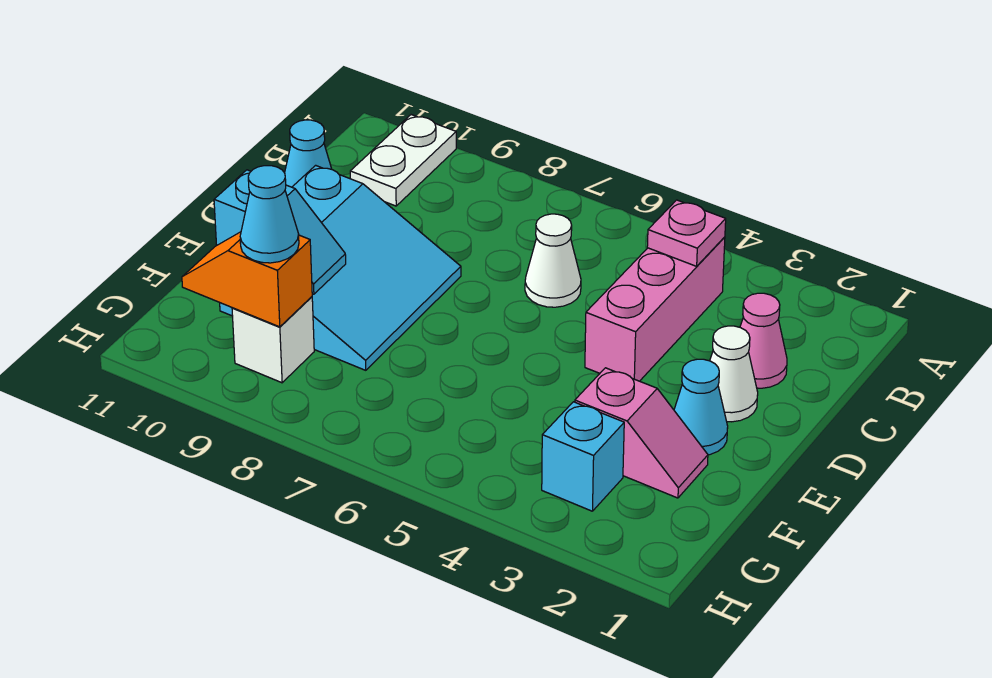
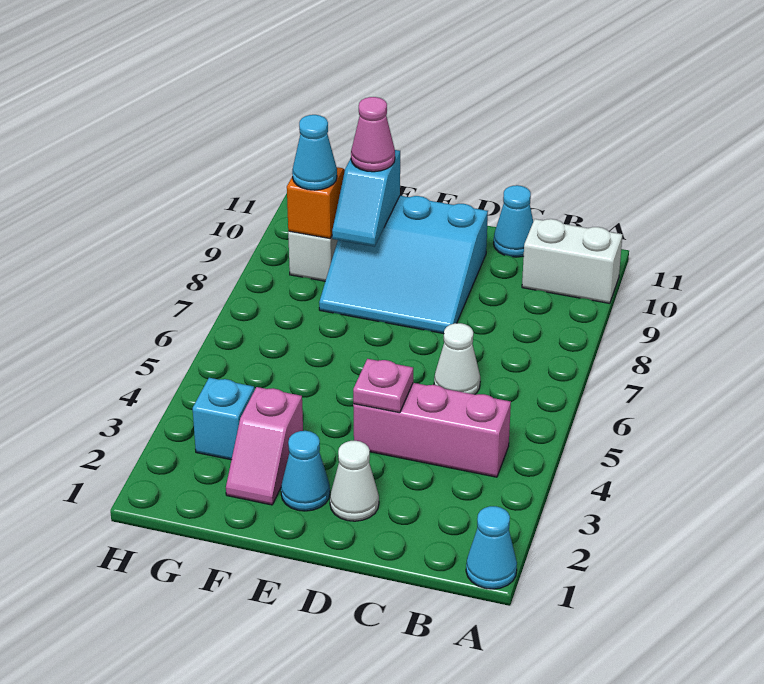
none -> cyan cone A1 level 1
white plate A10:B10 level 1 -> white brick A10:B10 level 1
pink plate B4 level 2 -> pink plate D4 level 2
pink cone C2 level 1 -> pink cone F10 level 3

